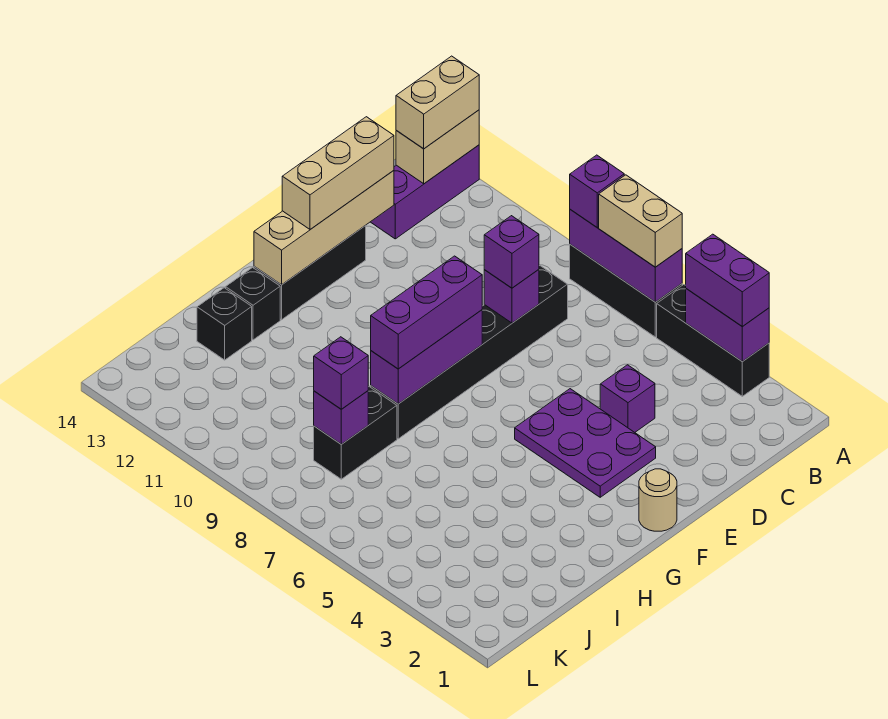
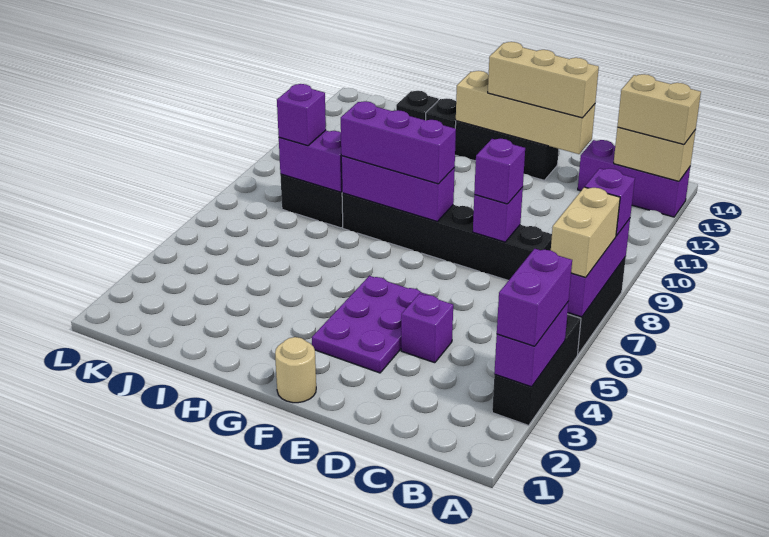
purple brick J8 level 2 -> purple brick I8:J8 level 2

